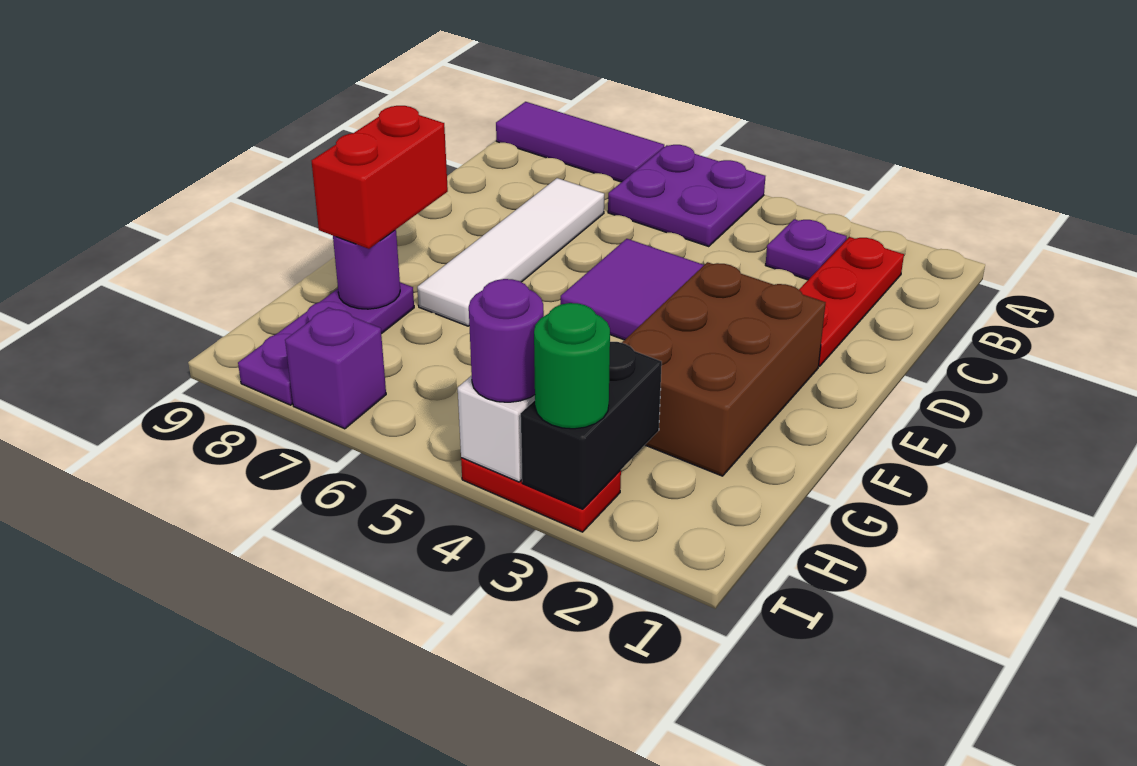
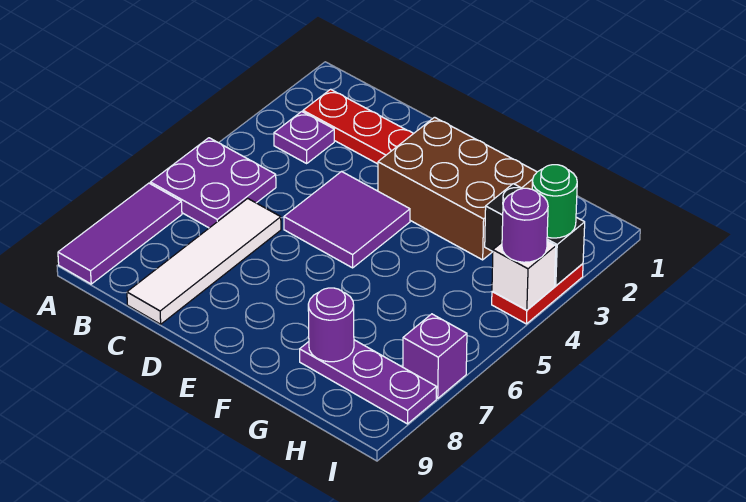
white tile C7:F7 level 1 -> white tile C6:C9 level 1
red brick F8:G8 level 3 -> none

